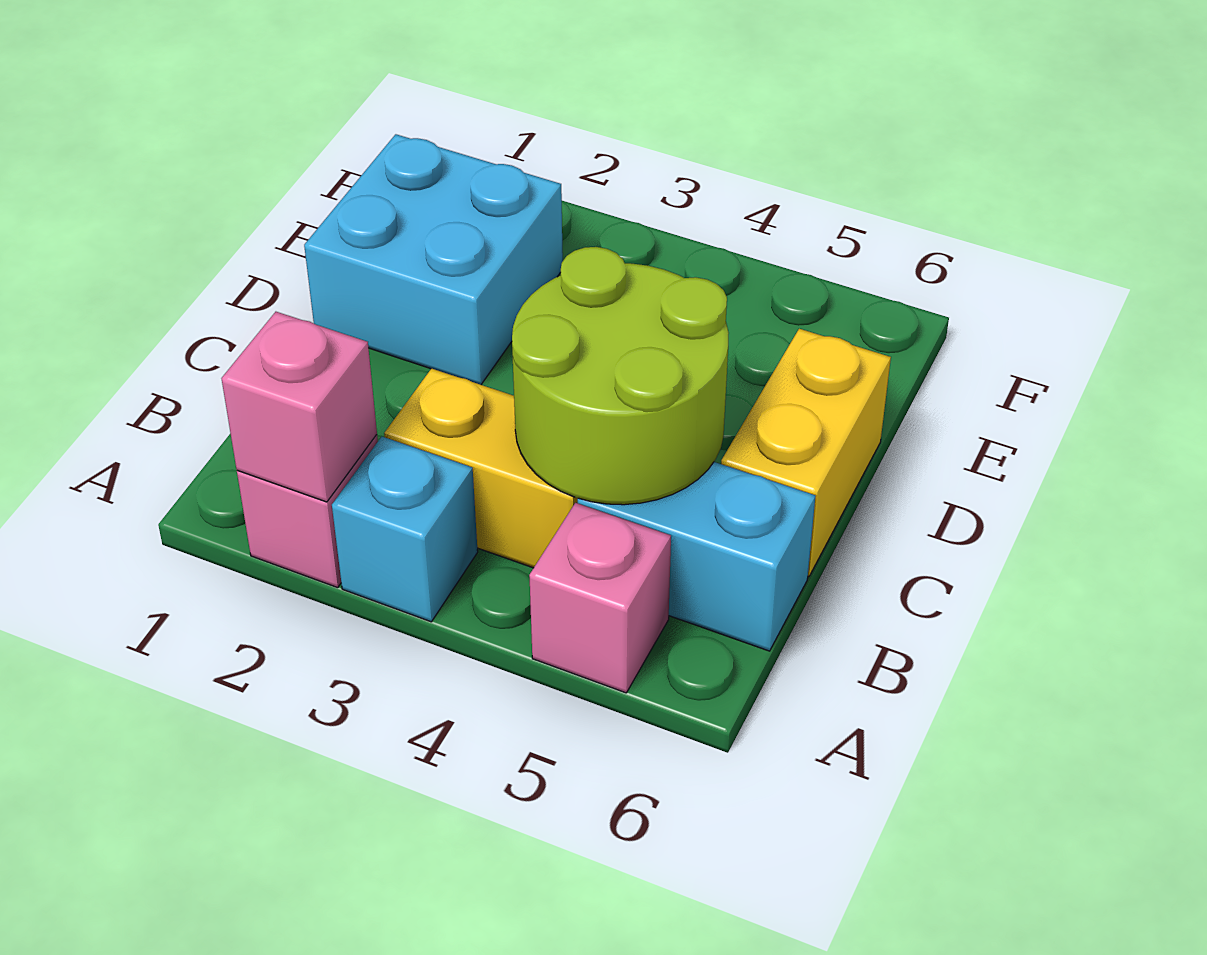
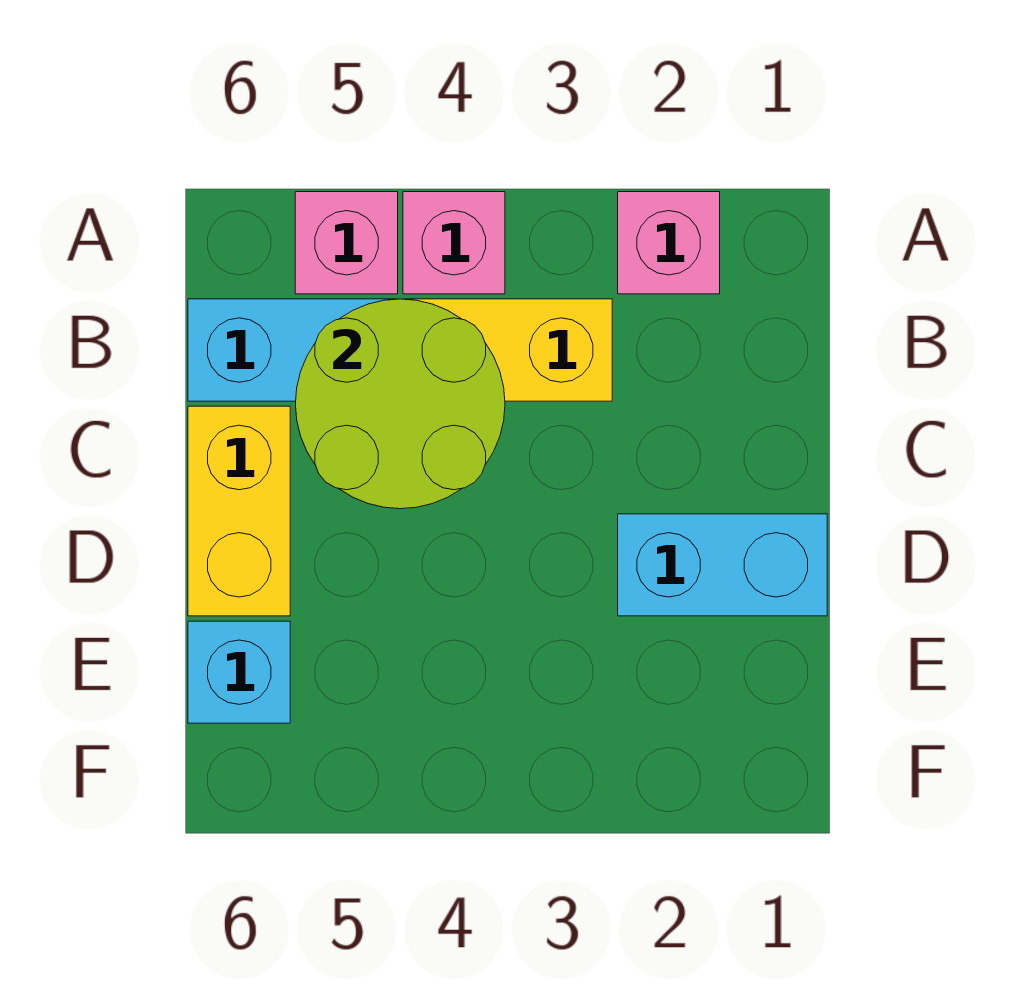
pink brick A2 level 2 -> pink brick A4 level 1
cyan brick A3 level 1 -> cyan brick E6 level 1
cyan brick D1:E2 level 1 -> cyan brick D1:D2 level 1

